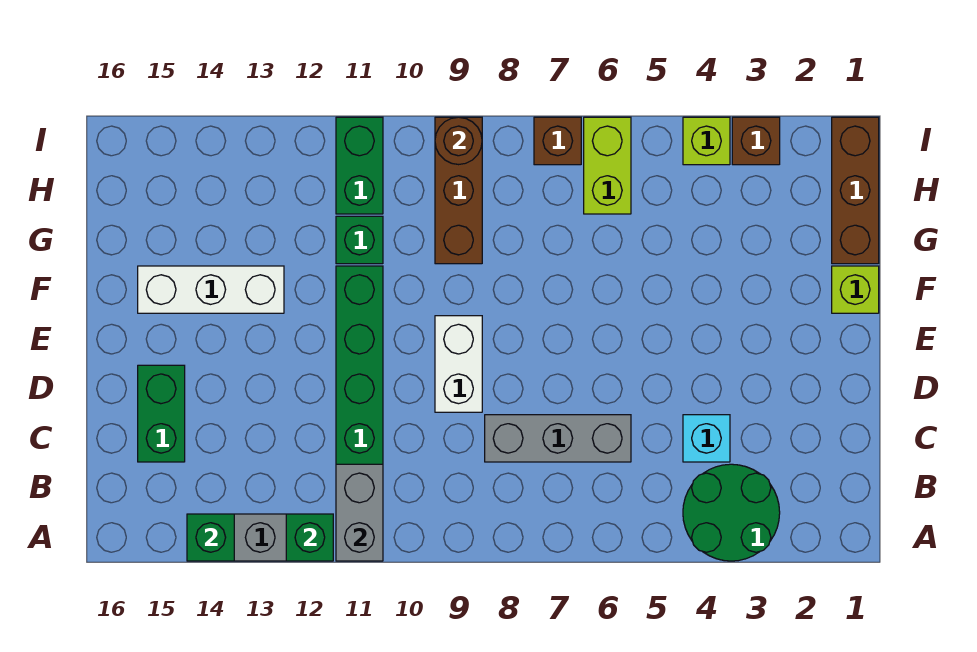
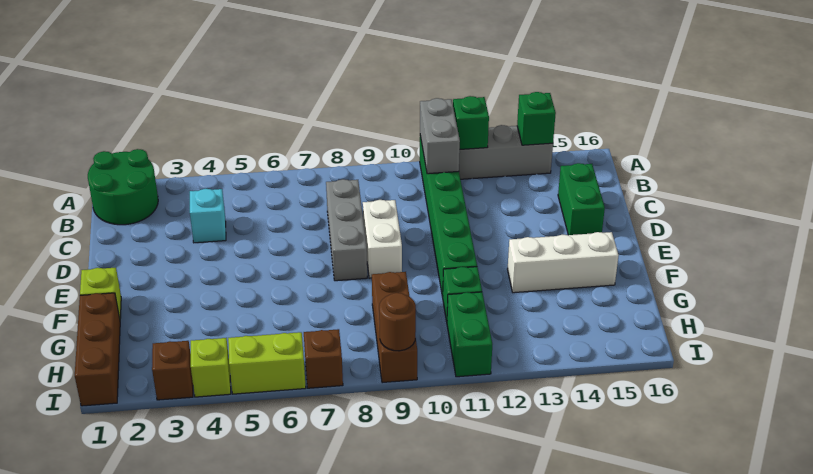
green round brick A3:B4 level 1 -> green round brick A1:B2 level 1
grey brick C6:C8 level 1 -> grey brick C8:E8 level 1
lime brick H6:I6 level 1 -> lime brick I5:I6 level 1

